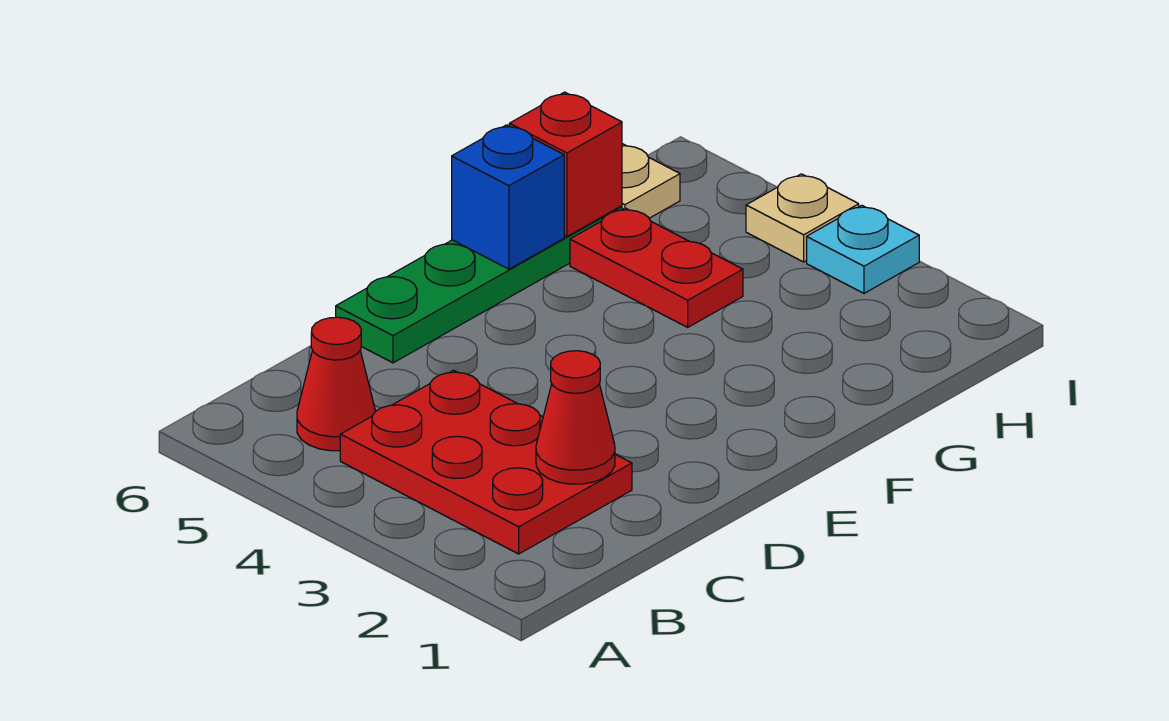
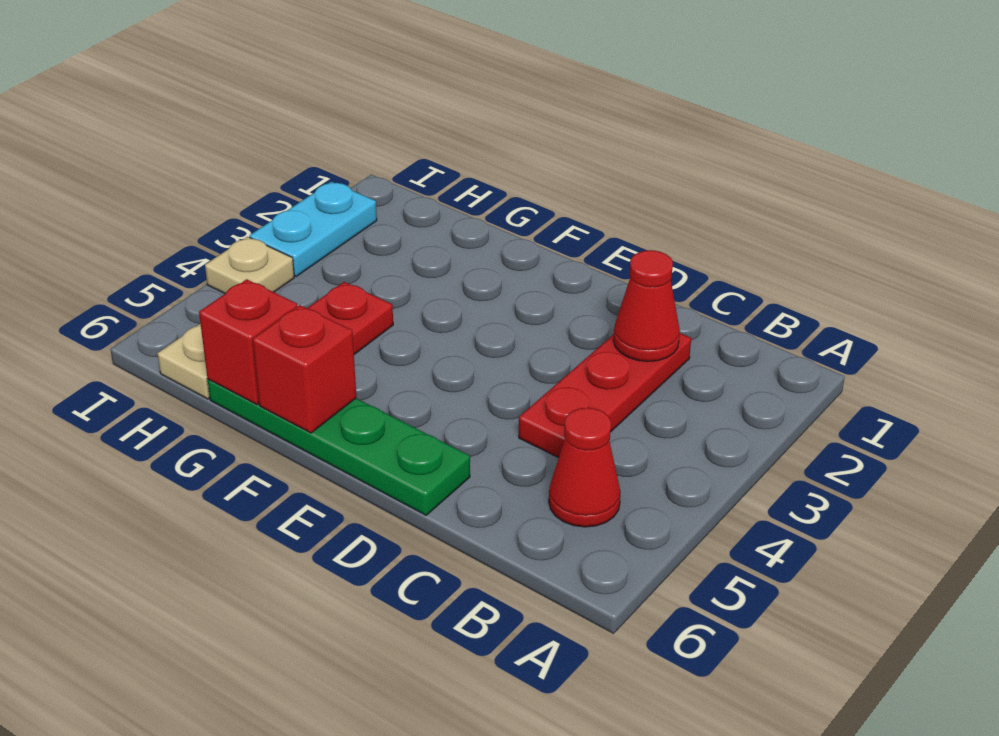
red plate B2:C4 level 1 -> red plate C2:C4 level 1
blue brick F6 level 2 -> red brick F6 level 2
cyan plate I3 level 1 -> cyan plate I2:I3 level 1

